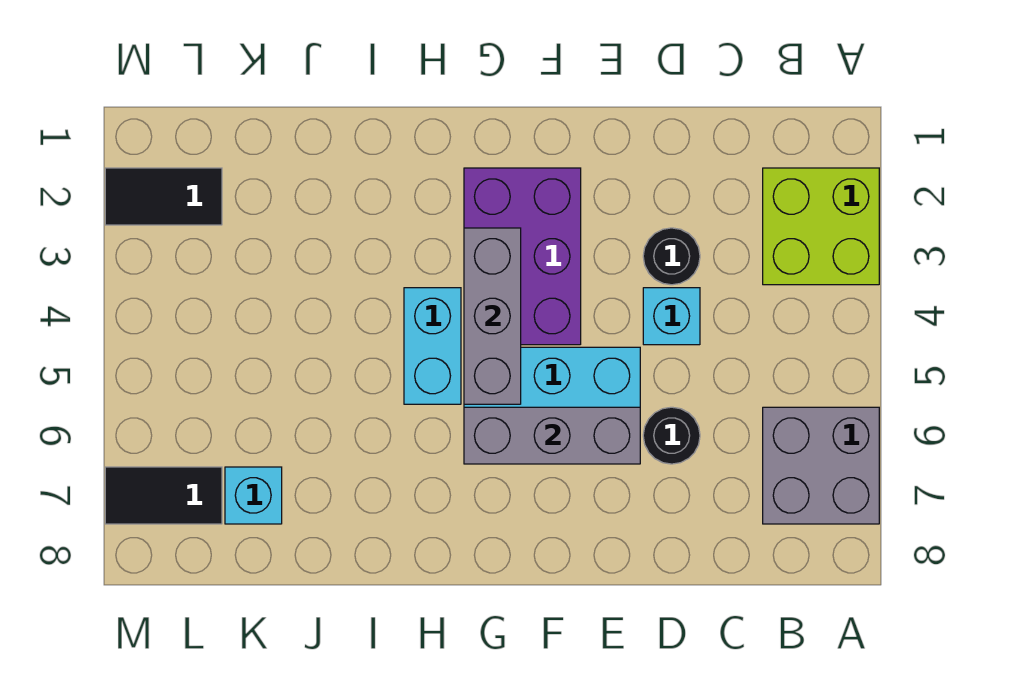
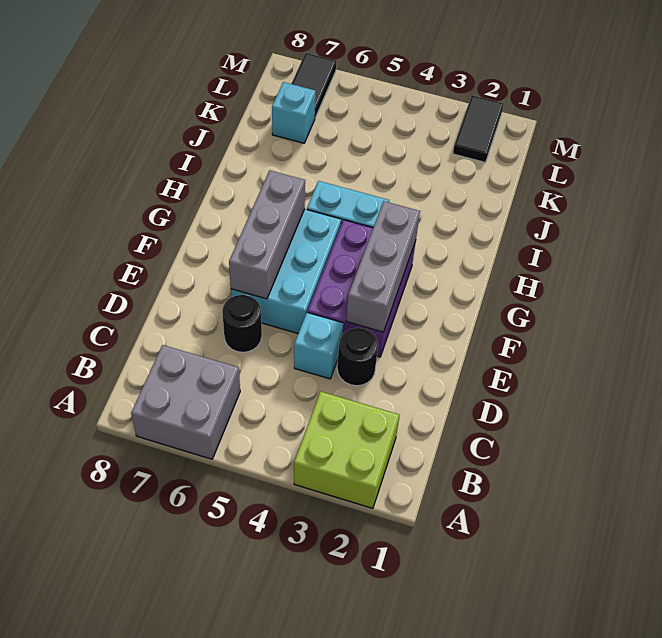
purple brick F2:G4 level 1 -> purple brick E3:G4 level 1
grey brick G3:G5 level 2 -> grey brick E3:G3 level 2

